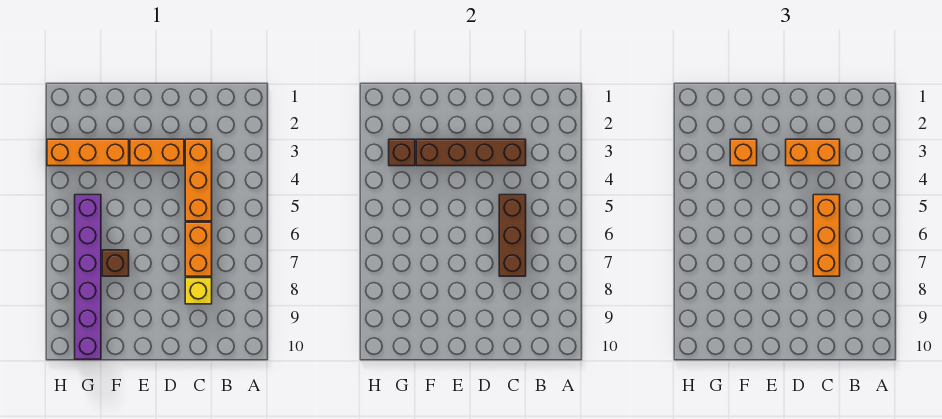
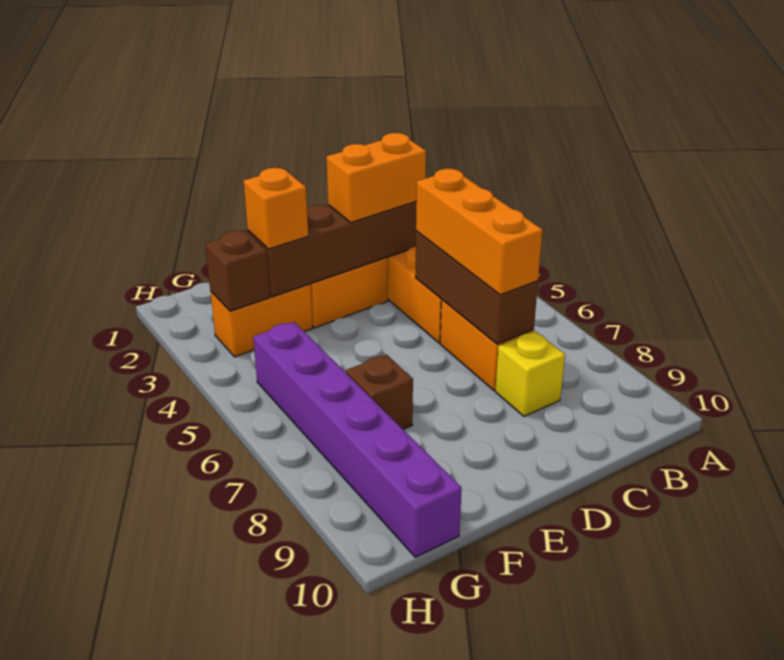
orange brick F3:H3 level 1 -> orange brick F3:G3 level 1

